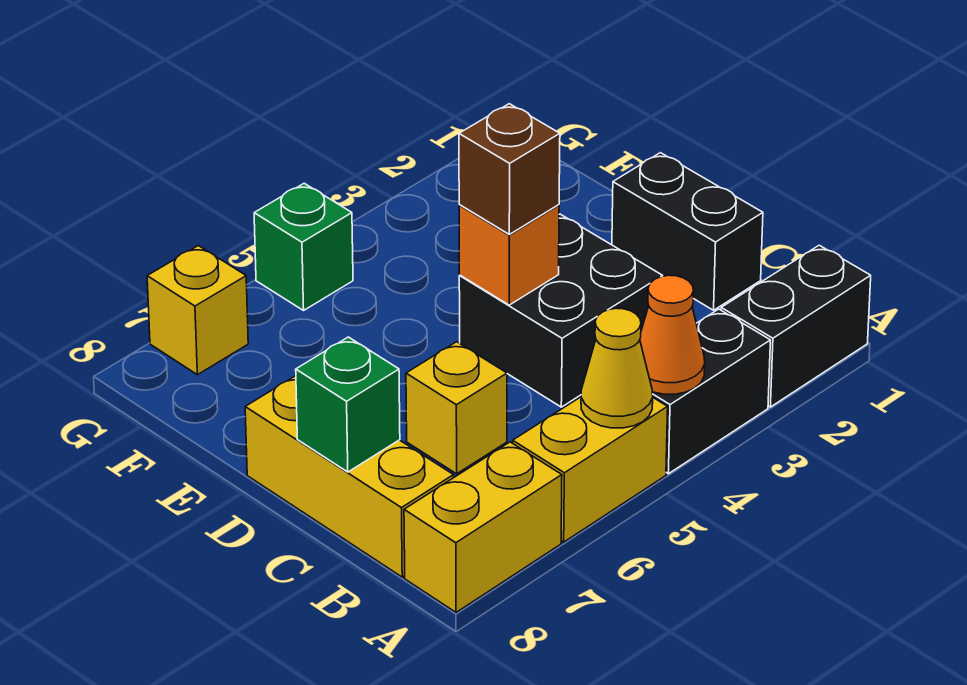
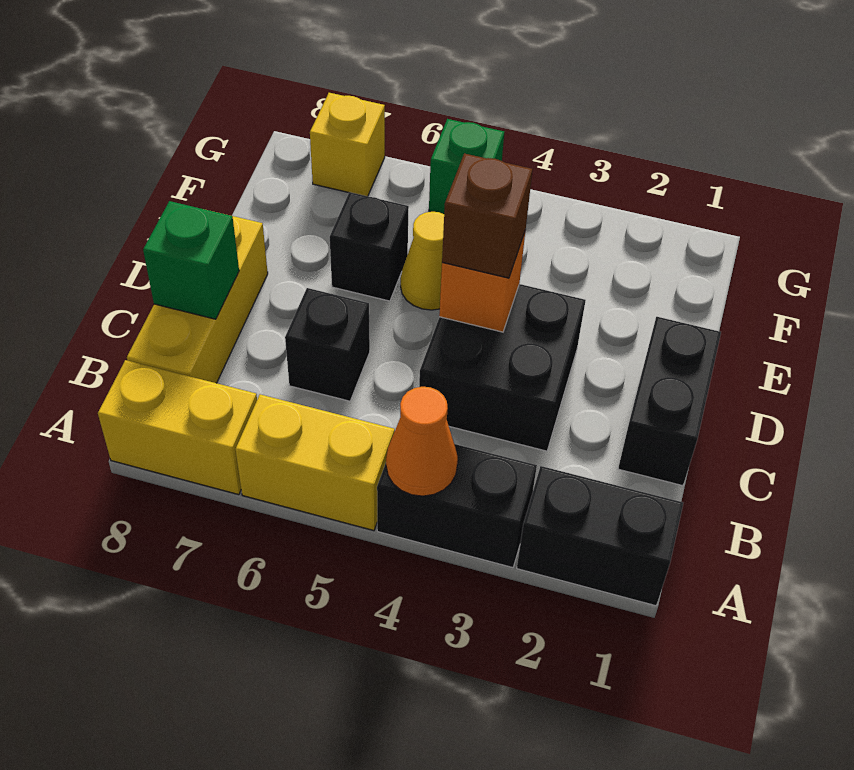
yellow cone A5 level 2 -> yellow cone E5 level 1
yellow brick C6 level 1 -> black brick C6 level 1
none -> black brick E6 level 1

